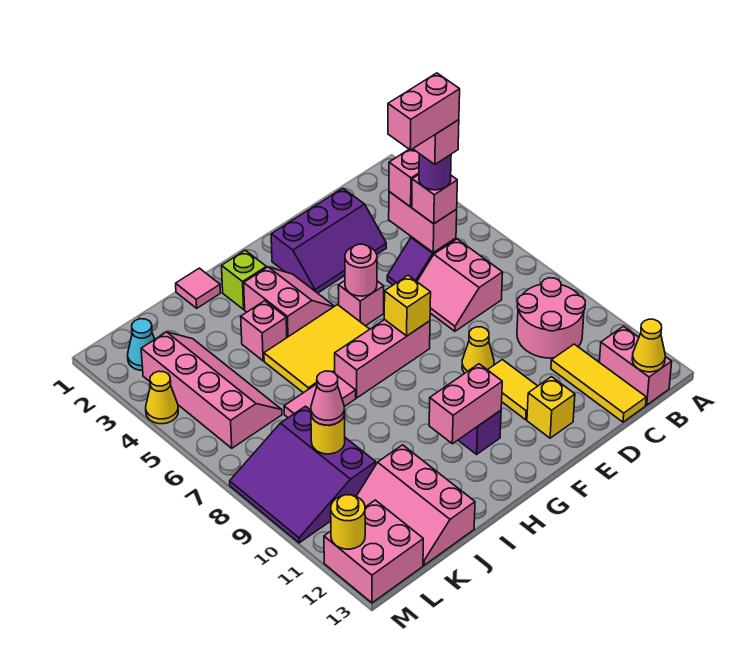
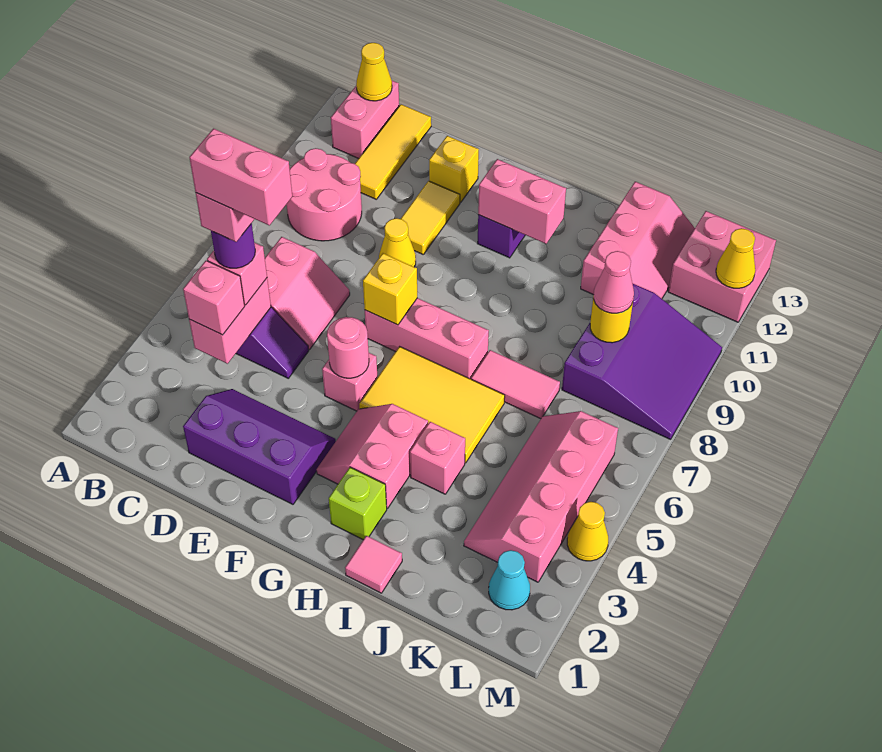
yellow round brick M12 level 2 -> yellow cone M12 level 2

